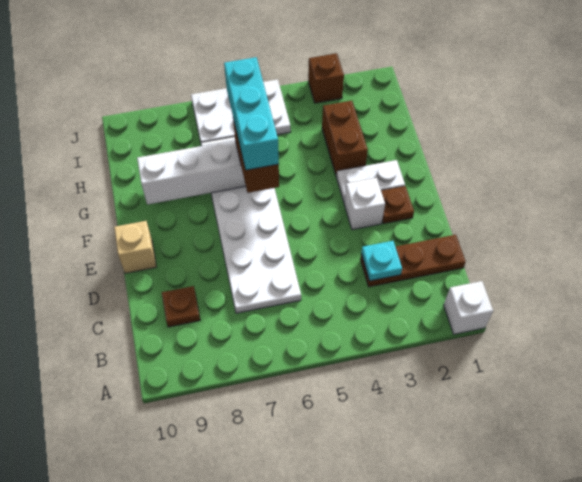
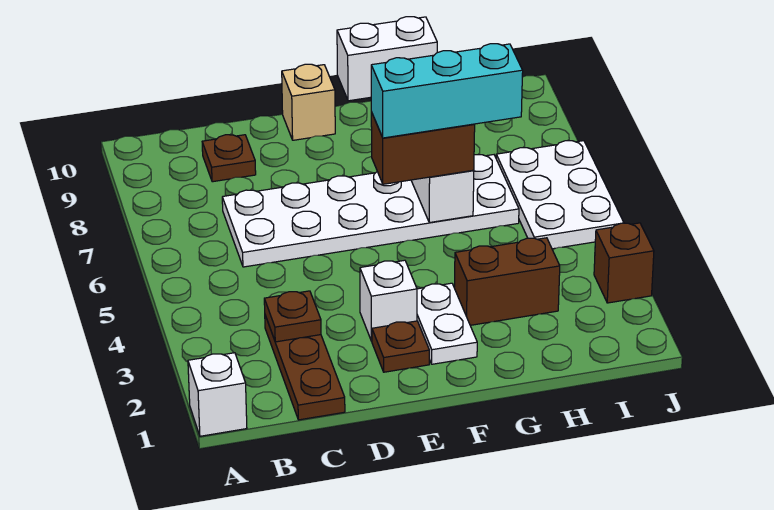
cyan plate C3 level 2 -> brown plate C3 level 2
none -> white brick F9:G9 level 3

